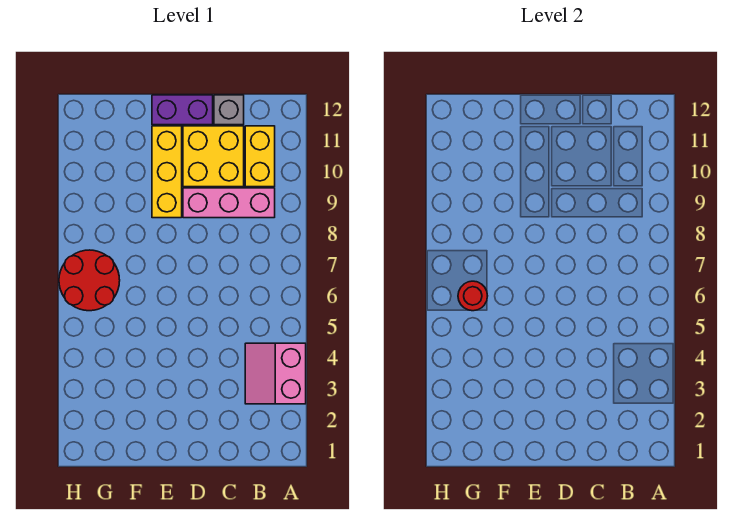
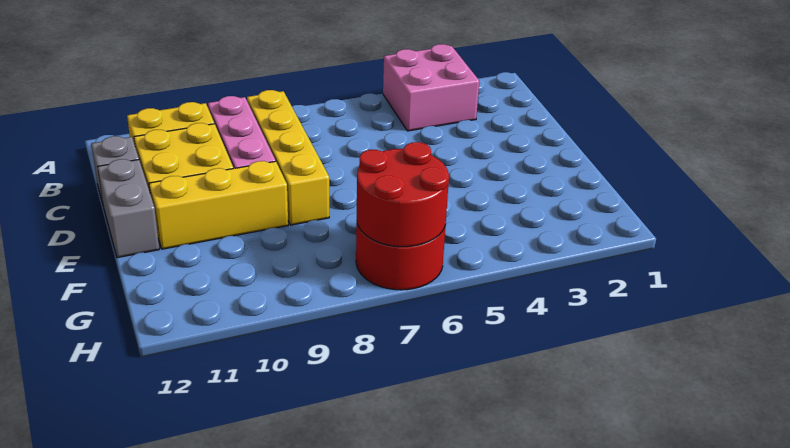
pink slope A3:B4 level 1 top A -> pink brick A3:B4 level 1
none -> yellow brick B8:E8 level 1
purple brick D12:E12 level 1 -> grey brick D12:E12 level 1
red round brick G6 level 2 -> red round brick G6:H7 level 2

